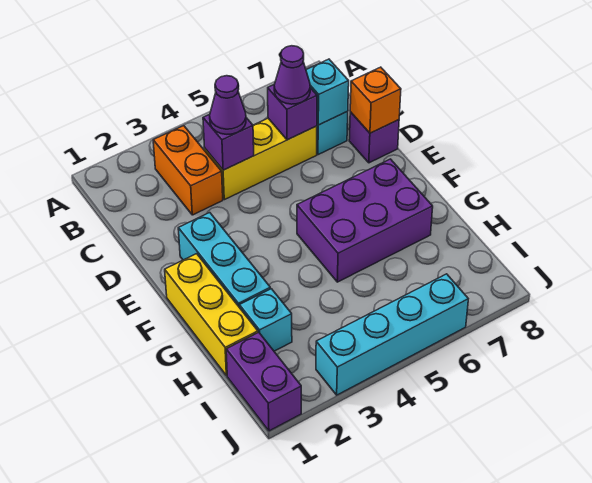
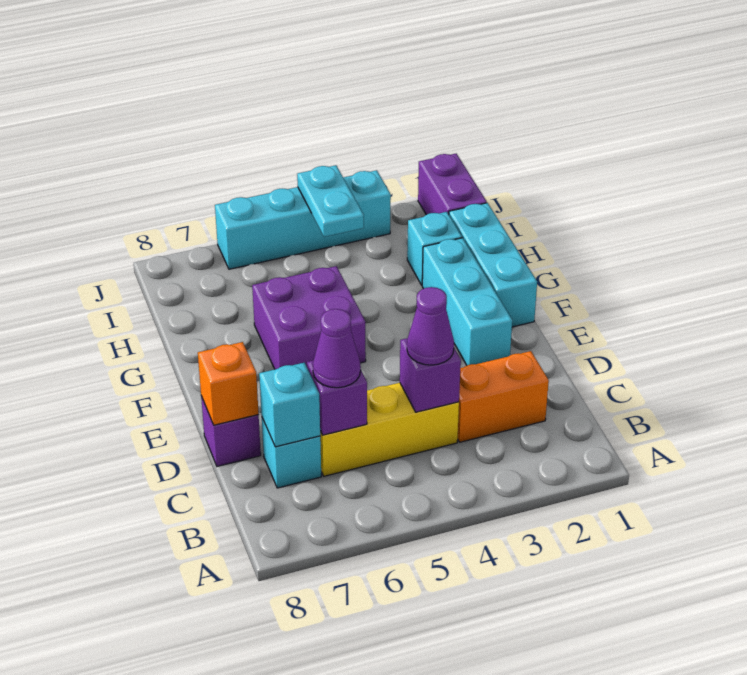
orange brick B3:C3 level 1 -> orange brick C2:C3 level 1
yellow brick F1:H1 level 1 -> cyan brick F1:H1 level 1
purple brick F5:G7 level 1 -> purple brick F5:G6 level 1
none -> cyan plate I4:J4 level 2

